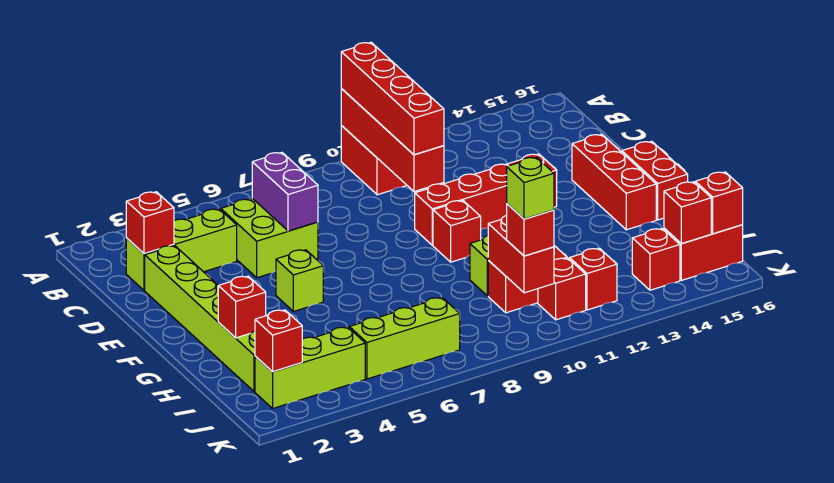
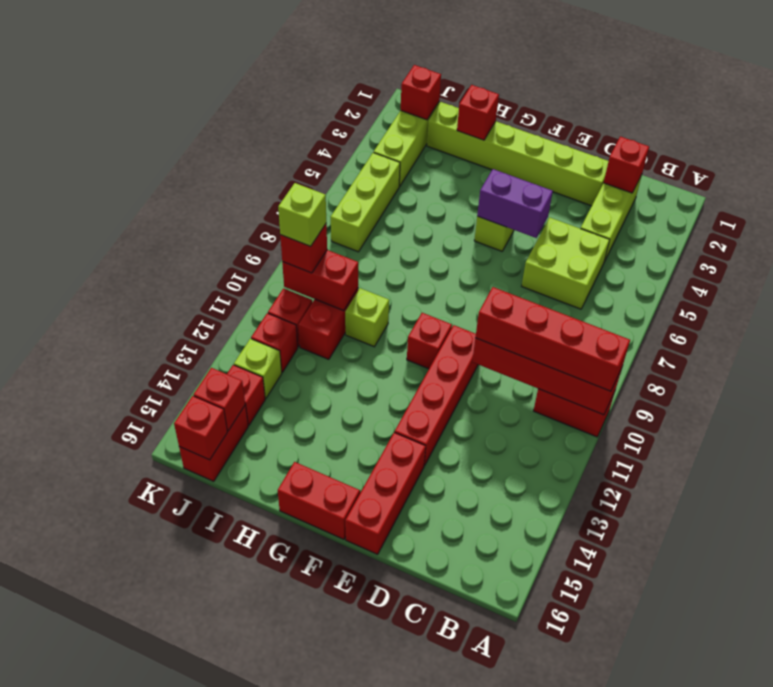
purple brick C6:D6 level 2 -> purple brick E5:F5 level 2
red brick E15:G15 level 1 -> red brick E14:E16 level 1
none -> lime brick J13 level 1

